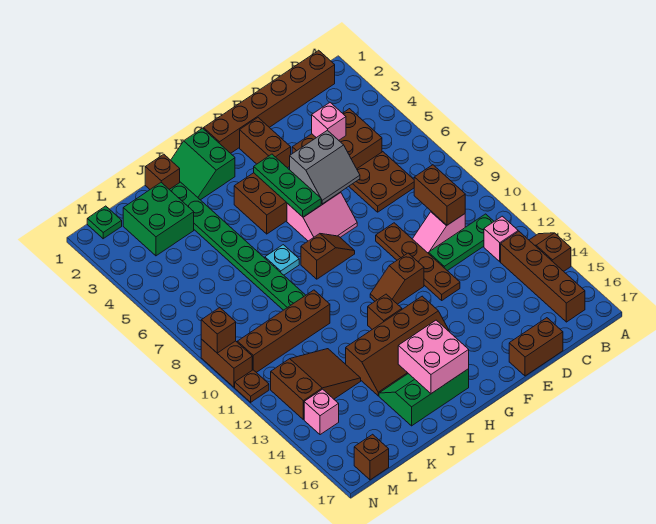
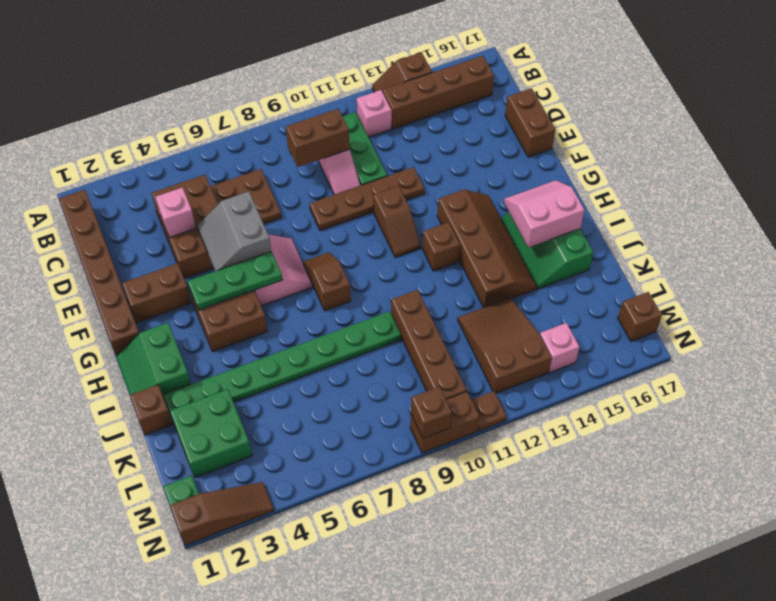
grey slope E5:F6 level 2 top 5 -> grey slope E5:F6 level 2 top 6
green slope H1:I2 level 1 top H -> green slope H1:I2 level 1 top 2
pink brick H15:I16 level 2 -> pink slope H15:I16 level 2 top I
cyan plate I7 level 1 -> none
none -> brown slope N1:N3 level 1 top 1

